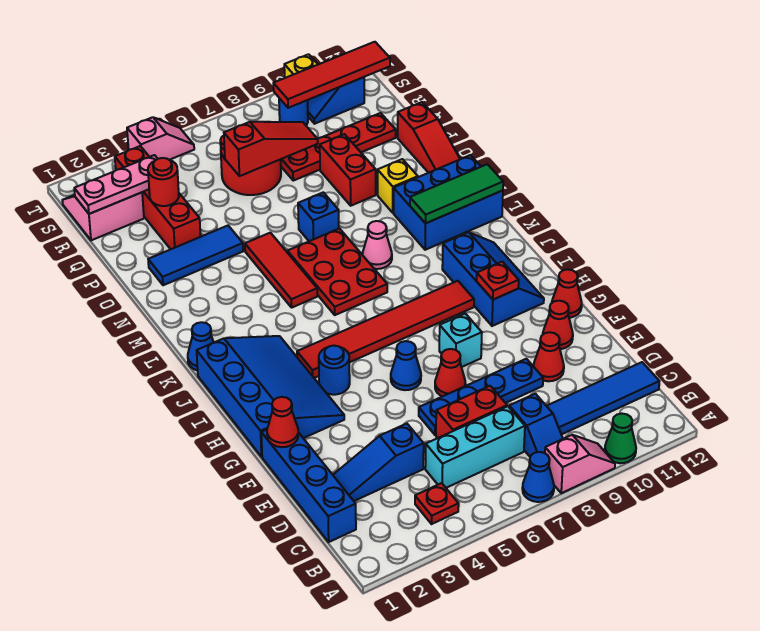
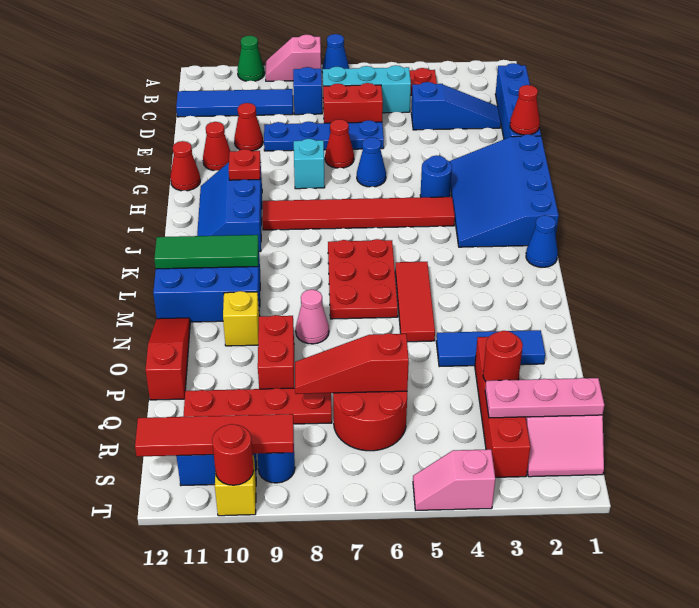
pink cone L8 level 1 -> pink cone N8 level 1
blue brick N7 level 1 -> none
none -> red round brick T10 level 2

